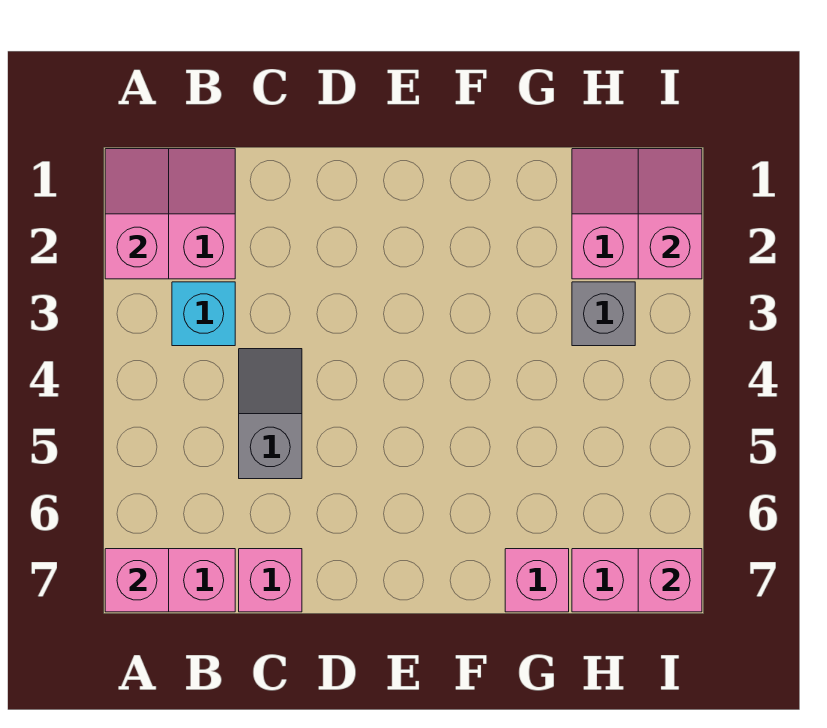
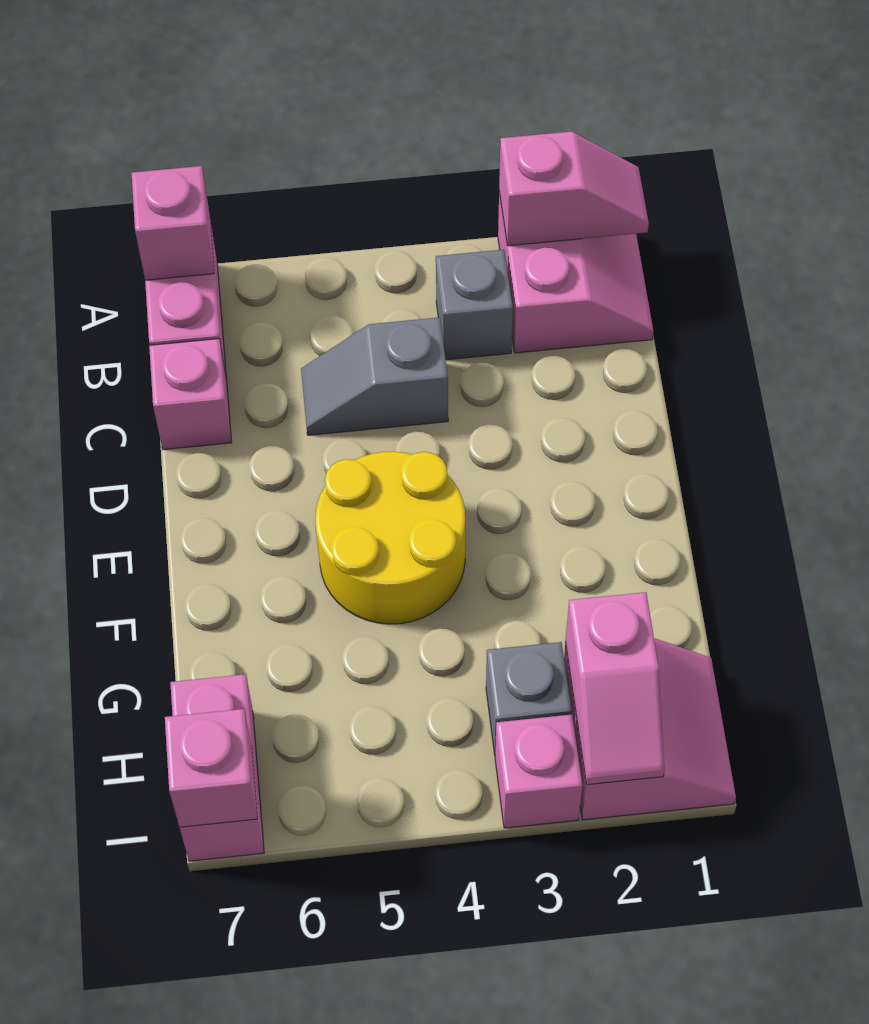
cyan brick B3 level 1 -> grey brick B3 level 1
grey slope C4:C5 level 1 top 5 -> grey slope C4:C5 level 1 top 4
none -> yellow round brick E4:F5 level 1
pink brick G7 level 1 -> pink brick I3 level 1
pink slope I1:I2 level 2 top 2 -> pink slope H2:I2 level 2 top H

